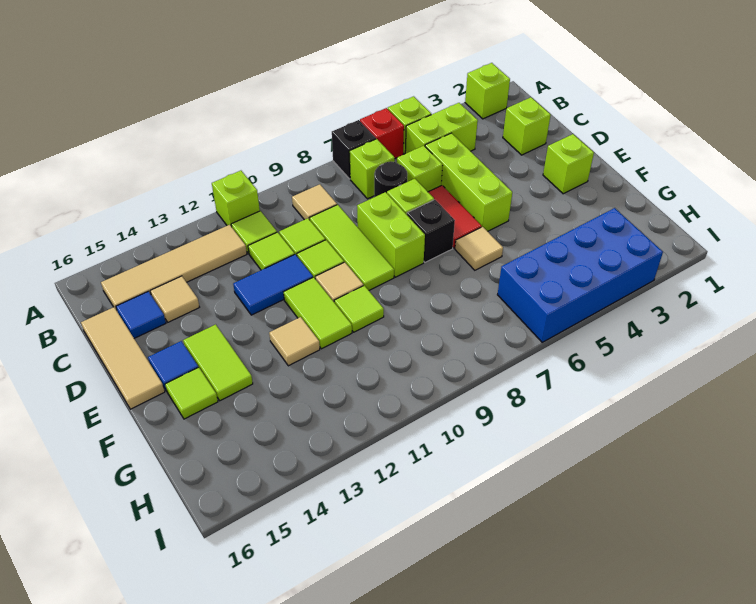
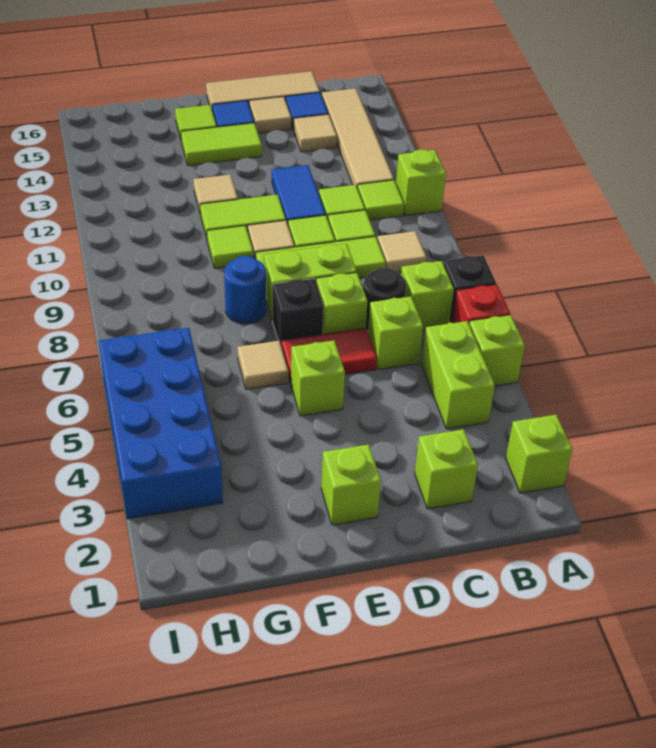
lime brick C5:E5 level 1 -> lime brick E5 level 1
none -> tan tile D15 level 1
none -> blue round brick F8 level 1

